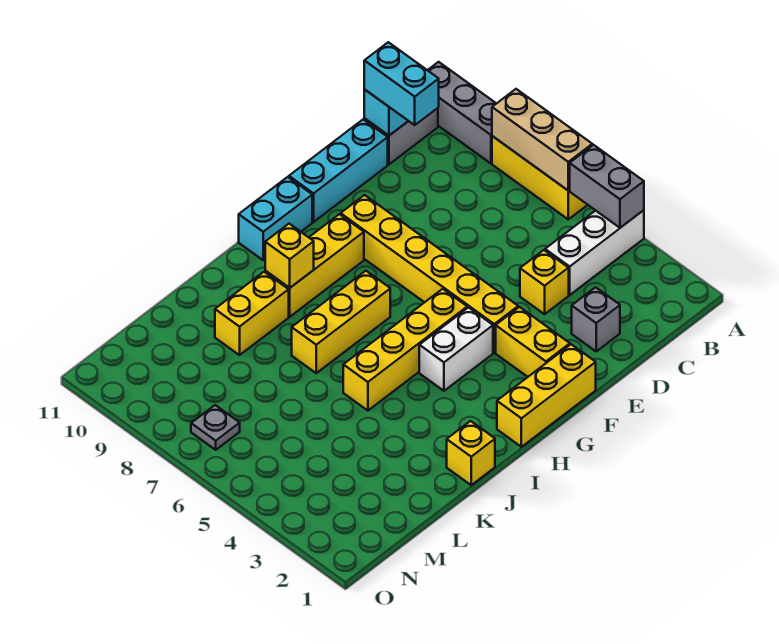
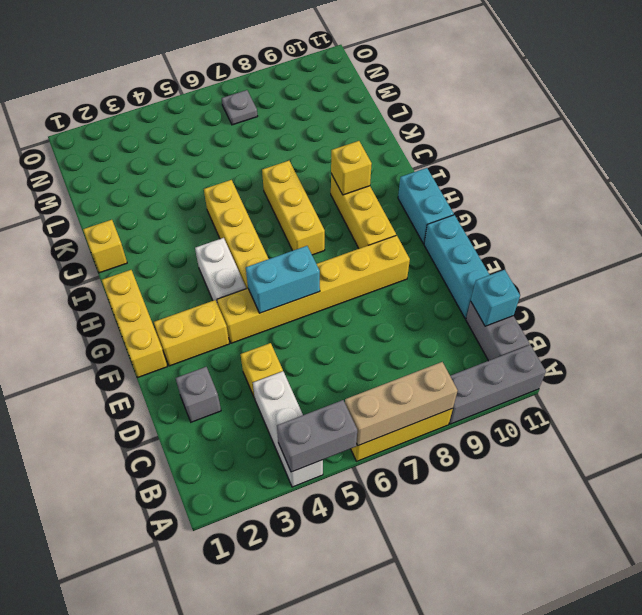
cyan brick C10:C11 level 3 -> cyan brick F5:F6 level 2
yellow brick J9:K9 level 1 -> none

